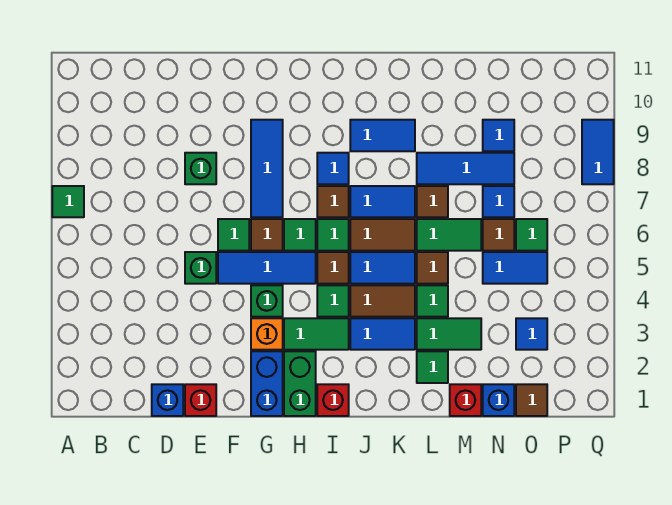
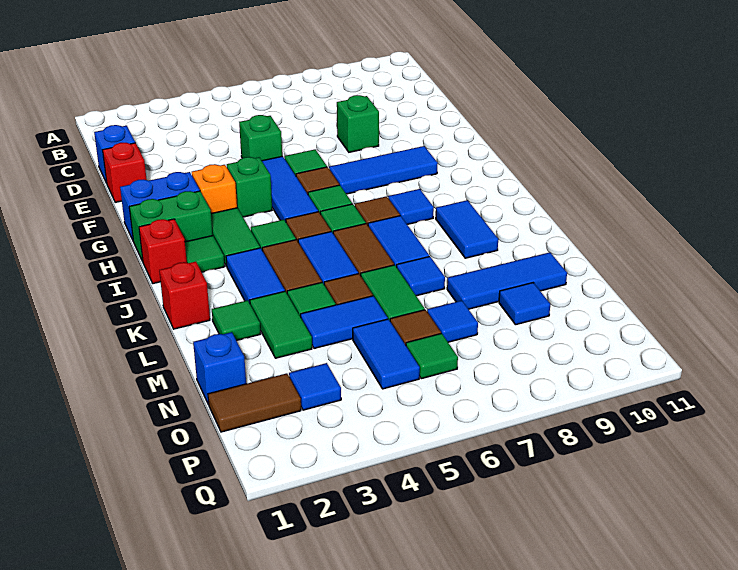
green tile A7 level 1 -> green tile I2 level 1
brown tile L7 level 1 -> blue tile L7 level 1
blue tile L8:N8 level 1 -> blue tile M8:M10 level 1
red brick M1 level 1 -> red brick K1 level 1
brown tile O1 level 1 -> brown tile O1:O2 level 1
blue tile Q8:Q9 level 1 -> blue tile M4:M5 level 1

